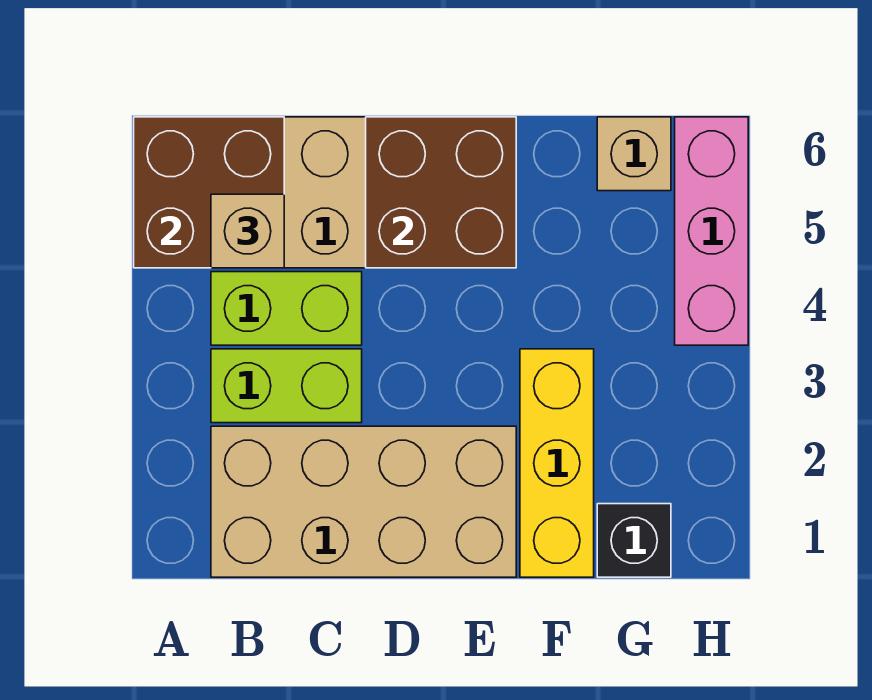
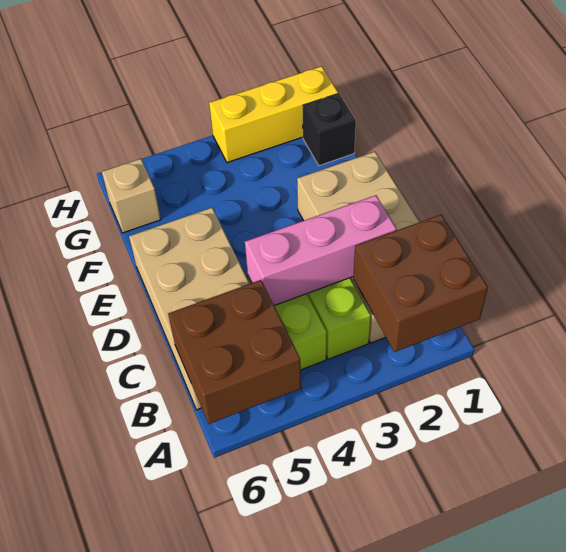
tan brick B5 level 3 -> none
brown brick D5:E6 level 2 -> brown brick A1:B2 level 2
yellow brick F1:F3 level 1 -> yellow brick H1:H3 level 1
pink brick H4:H6 level 1 -> pink brick C2:C4 level 2

